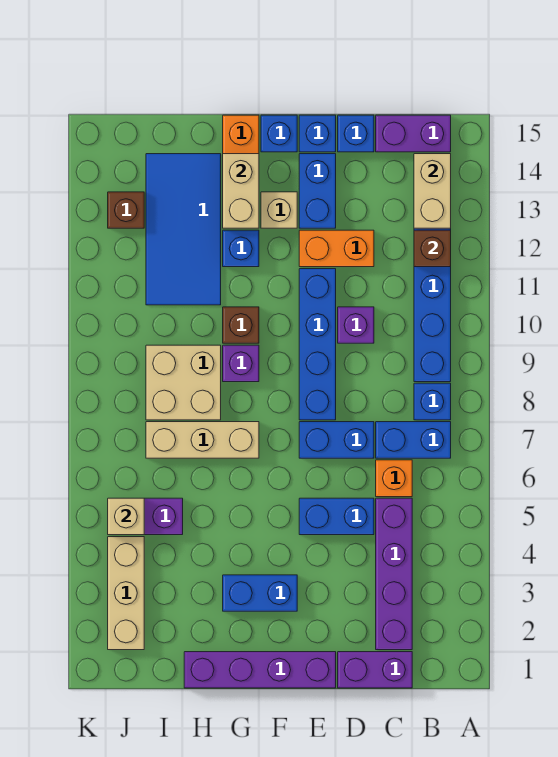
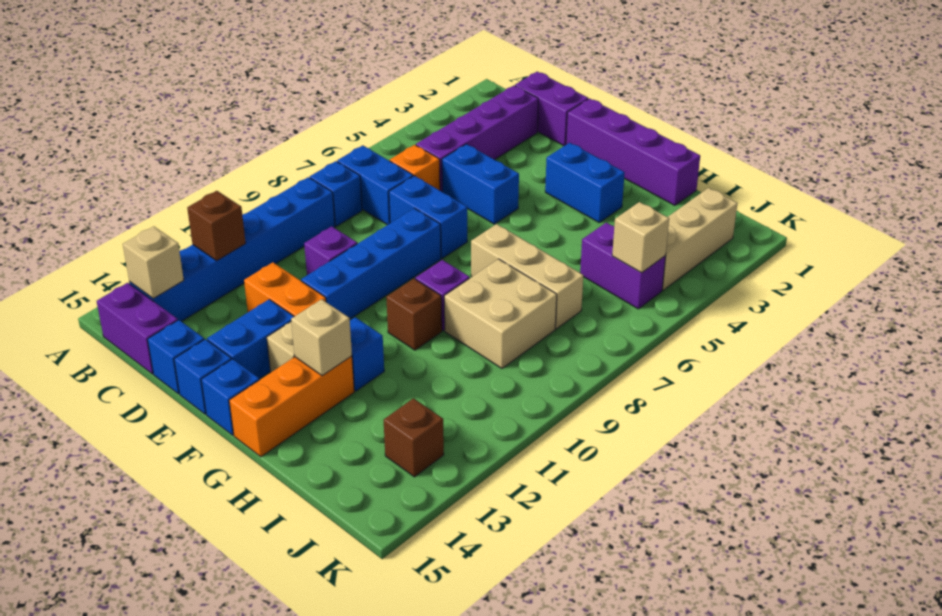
tan brick B13:B14 level 2 -> tan brick B14 level 2
tan brick G13:G14 level 2 -> tan brick G13 level 2
blue tile H11:I14 level 1 -> none

